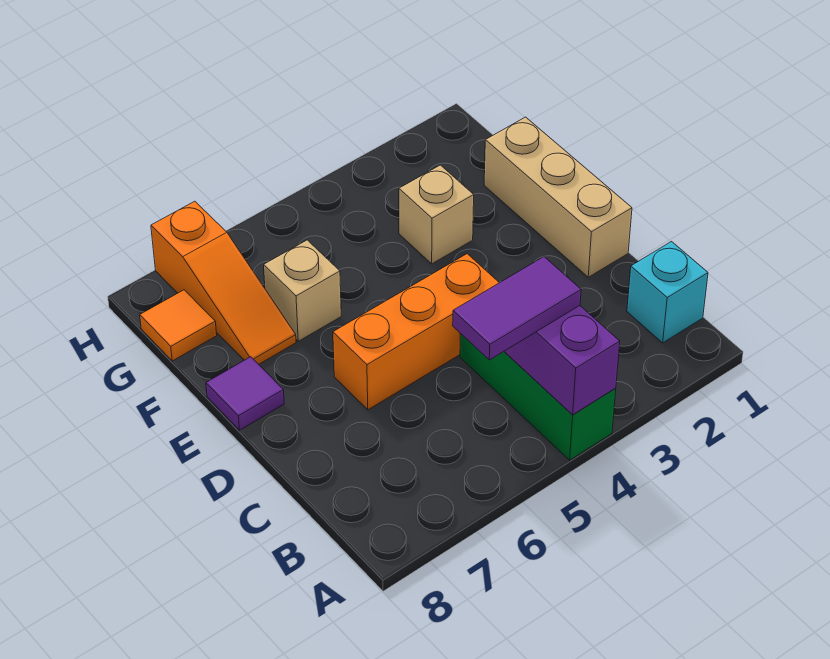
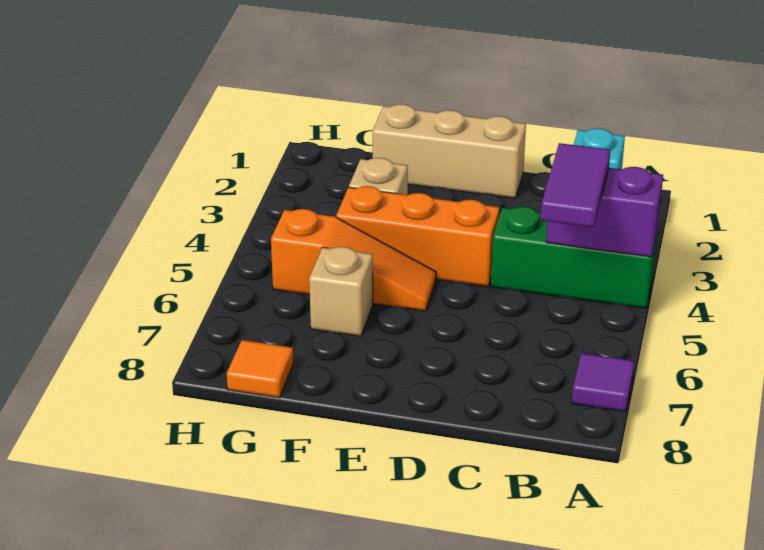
orange brick D4:D6 level 1 -> orange brick D4:F4 level 1
purple tile E8 level 1 -> purple tile A7 level 1
orange slope F7:H7 level 1 top H -> orange slope E5:G5 level 1 top G

